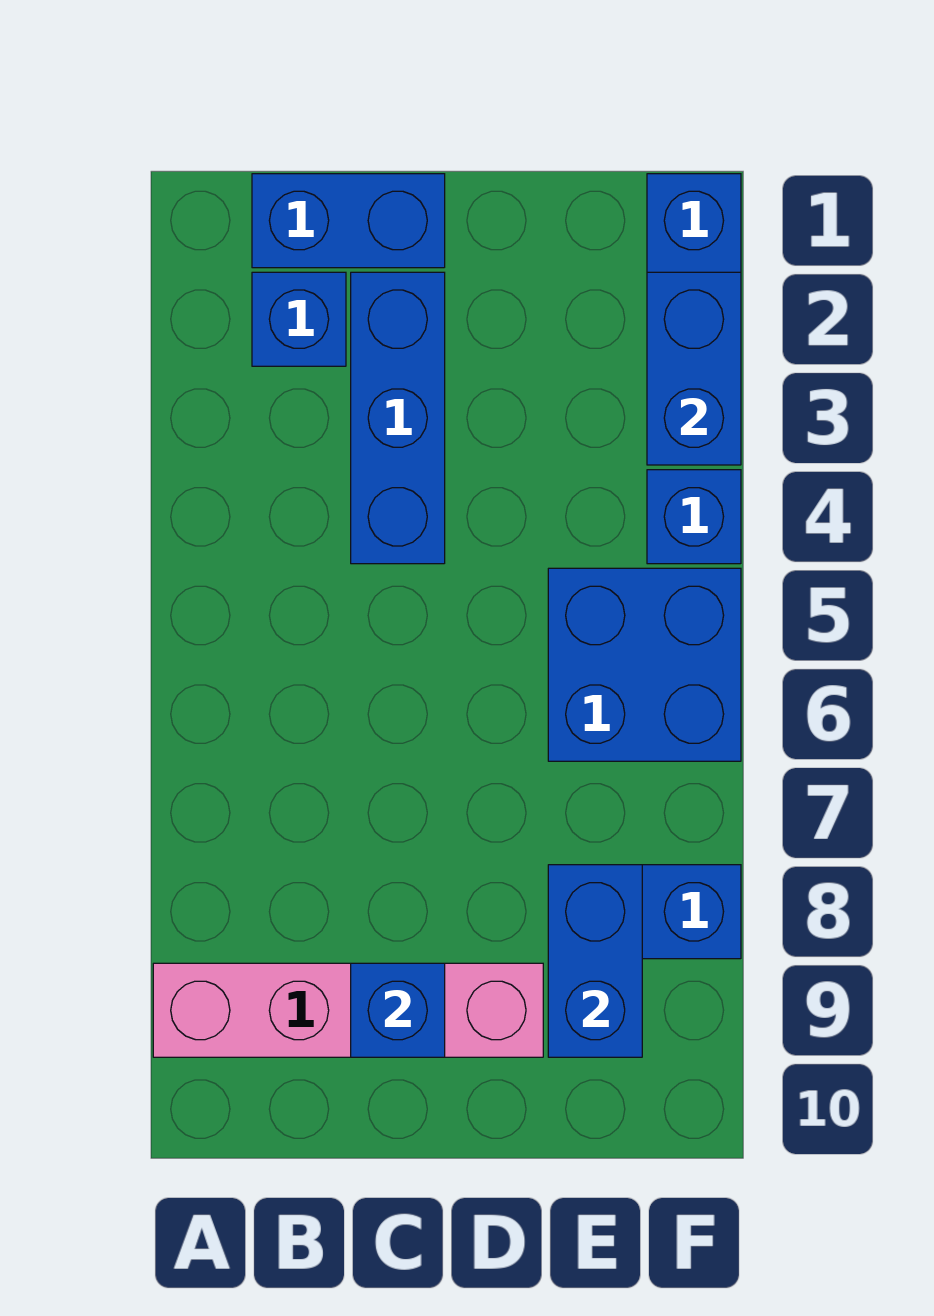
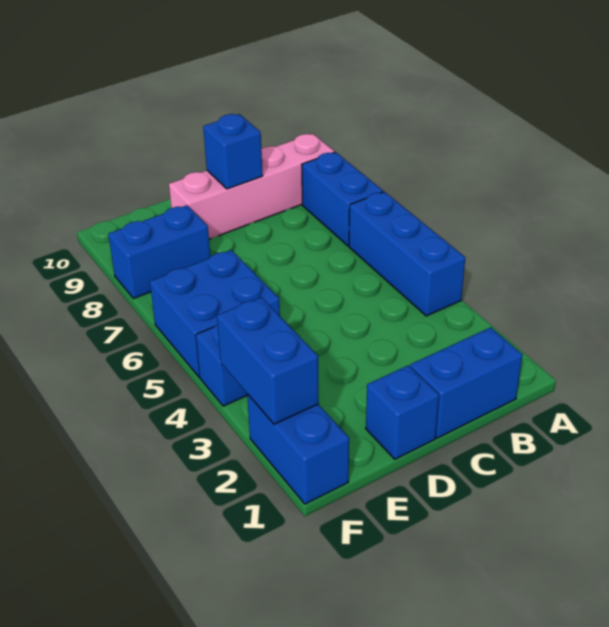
blue brick B2 level 1 -> blue brick D1 level 1
blue brick C2:C4 level 1 -> blue brick A4:A6 level 1
blue brick E8:E9 level 2 -> blue brick A7:A8 level 1

